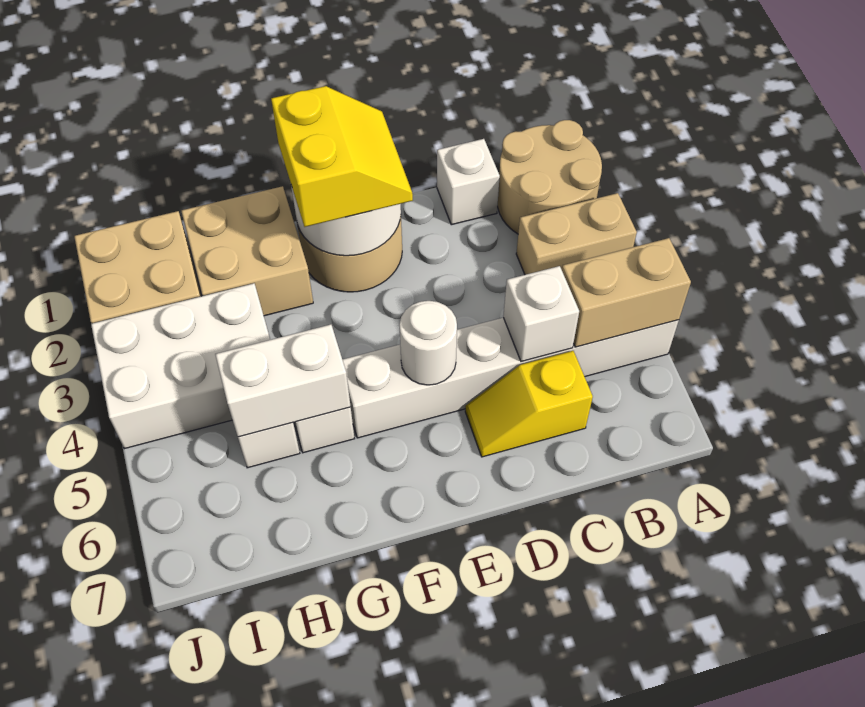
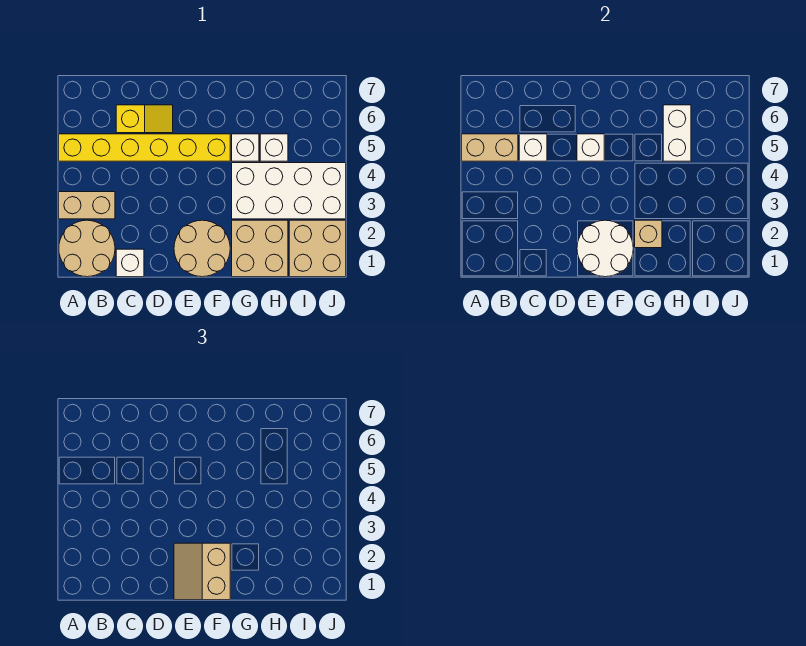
white brick A5:F5 level 1 -> yellow brick A5:F5 level 1
yellow slope E1:F2 level 3 top F -> tan slope E1:F2 level 3 top F
white round brick E5 level 2 -> white brick E5 level 2
none -> tan brick G2 level 2
white brick G5:H5 level 2 -> white brick H5:H6 level 2
white brick H3:J4 level 1 -> white brick G3:J4 level 1

